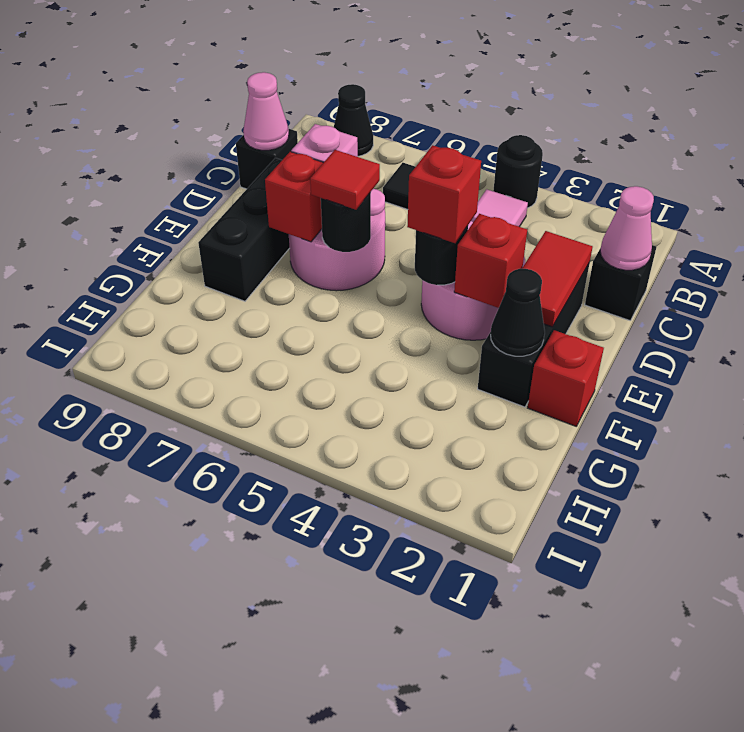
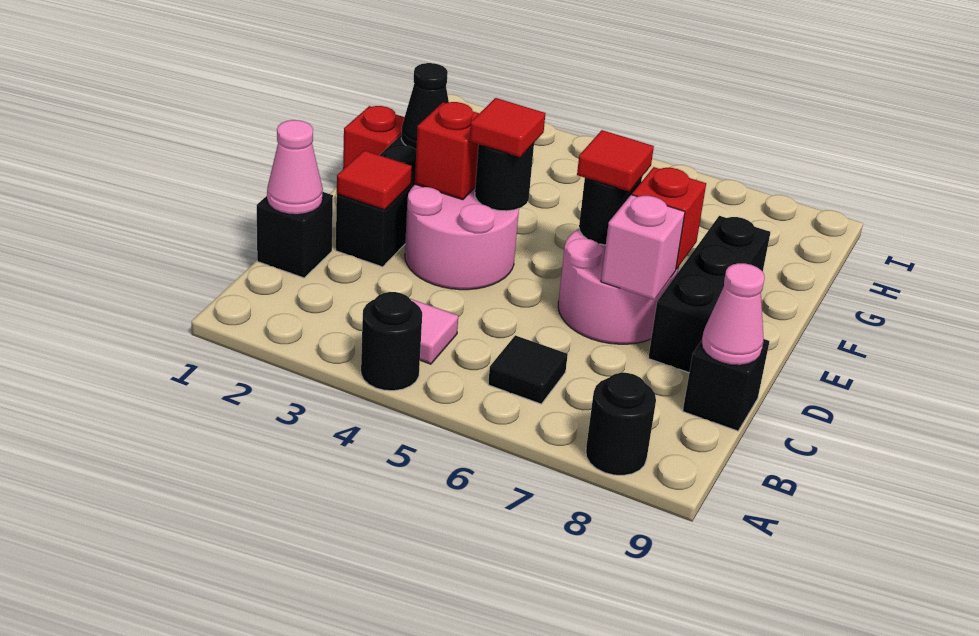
black cone A8 level 1 -> black round brick A8 level 1
red tile D2:E2 level 2 -> red tile D2 level 2
red brick E4 level 3 -> red tile E4 level 3

